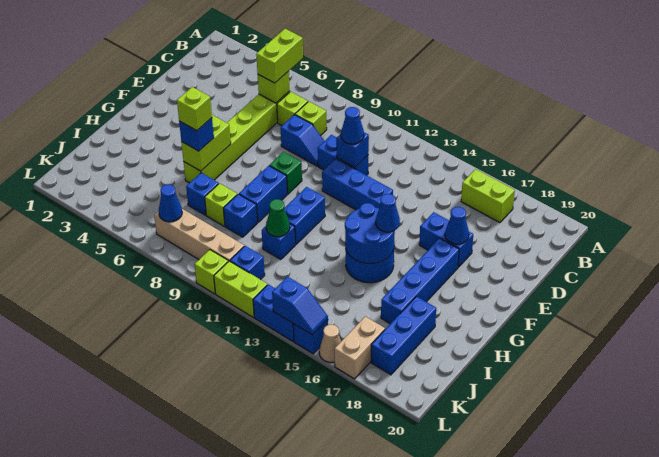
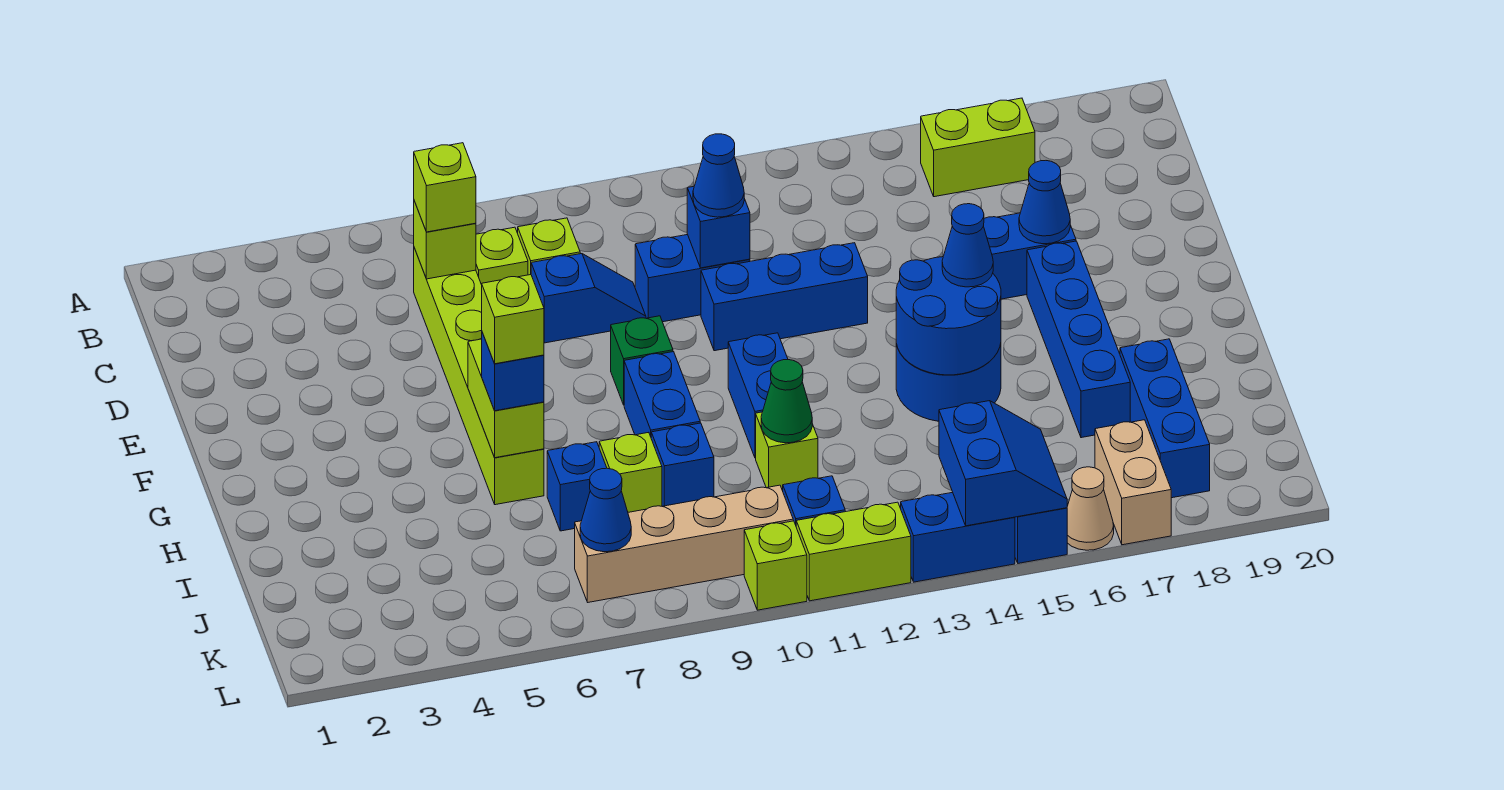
lime brick B6:C6 level 3 -> lime brick C6 level 3
blue brick I11 level 1 -> lime brick I11 level 1
blue slope L14:L15 level 2 top 14 -> blue slope K14:L15 level 2 top 14

